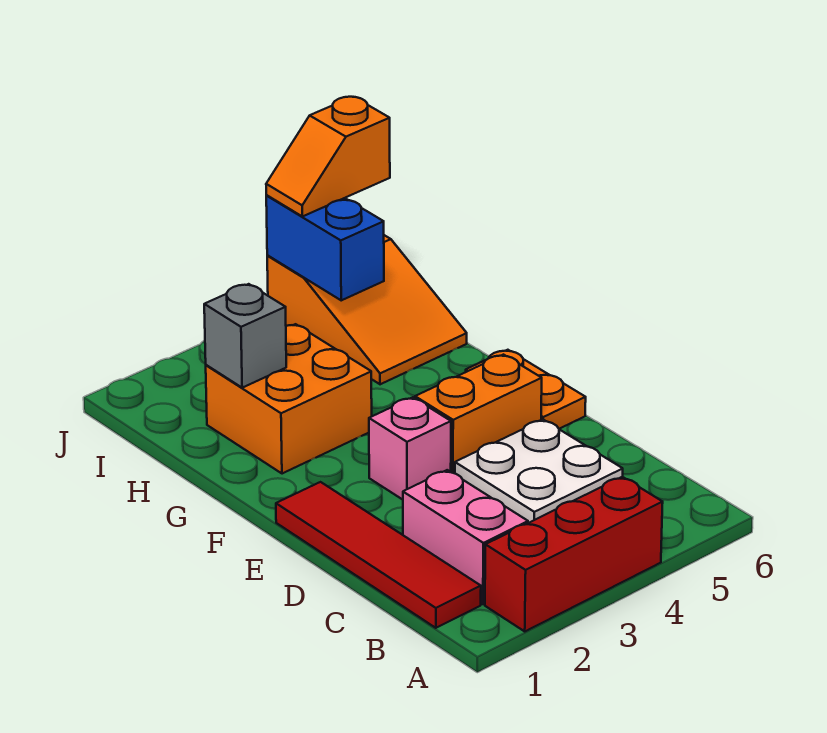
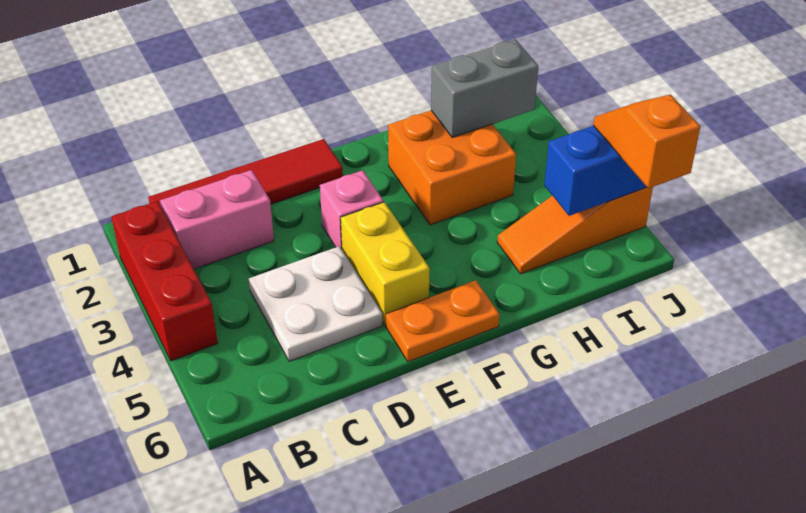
orange brick E4:E5 level 1 -> yellow brick E4:E5 level 1
grey brick H2 level 2 -> grey brick H2:I2 level 2
orange slope H5:J6 level 1 top J -> orange slope H5:J5 level 1 top J

